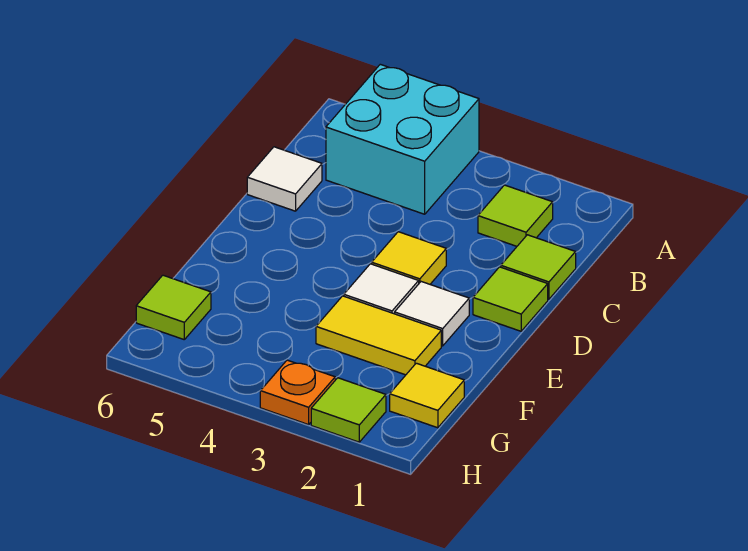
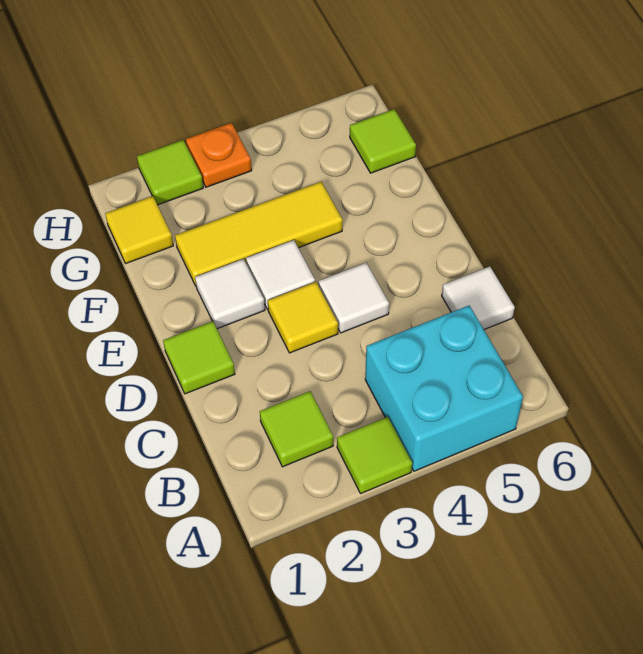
lime tile C1 level 1 -> lime tile A3 level 1
none -> white tile D4 level 1
yellow tile F2:F3 level 1 -> yellow tile F2:F4 level 1

